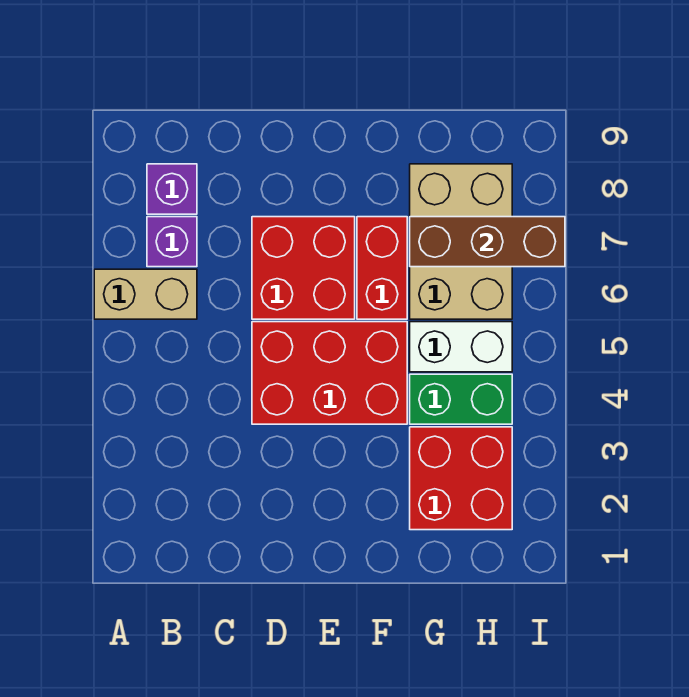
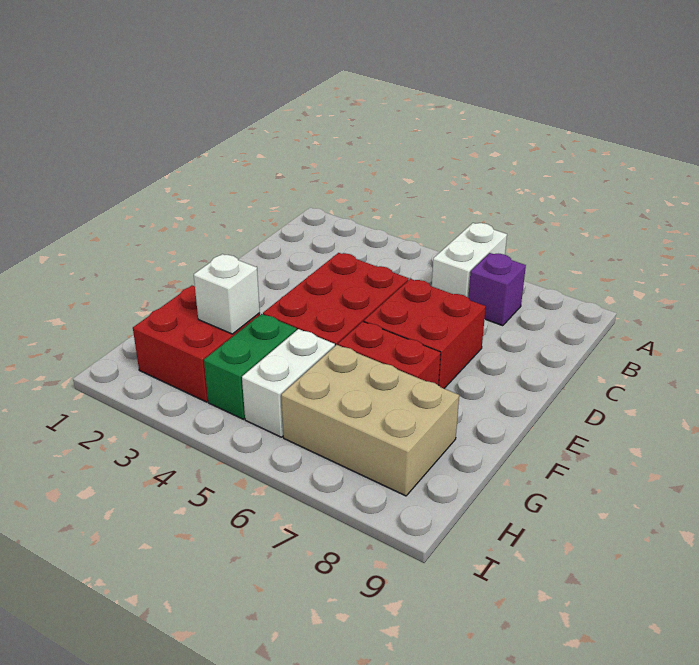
tan brick A6:B6 level 1 -> white brick A6:B6 level 1
purple brick B8 level 1 -> none
none -> white brick G3 level 2
brown brick G7:I7 level 2 -> none

